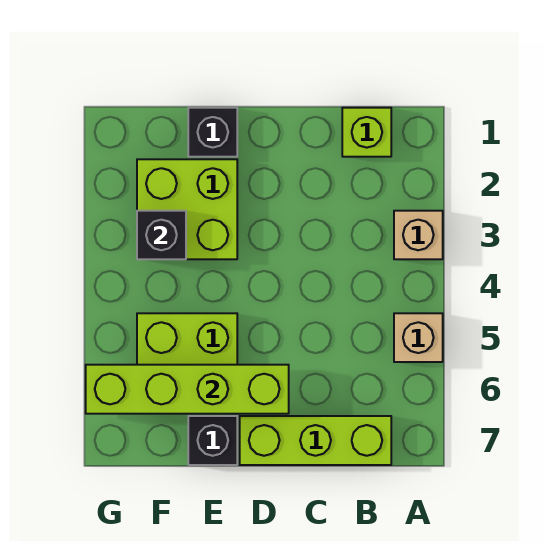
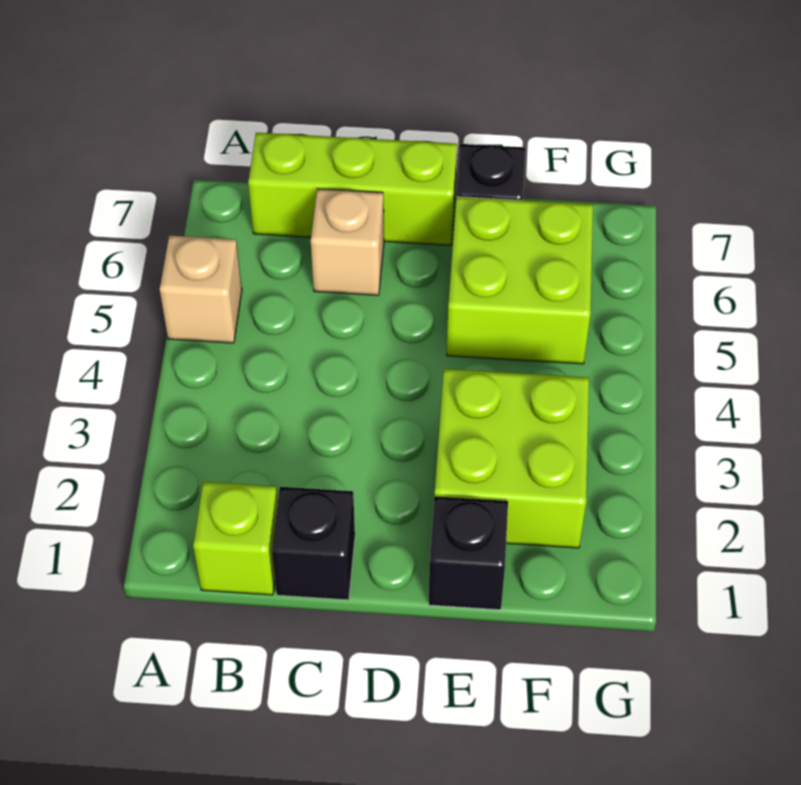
tan brick A3 level 1 -> tan brick C6 level 1
lime brick D6:G6 level 2 -> none
black brick F3 level 2 -> black brick C1 level 1

